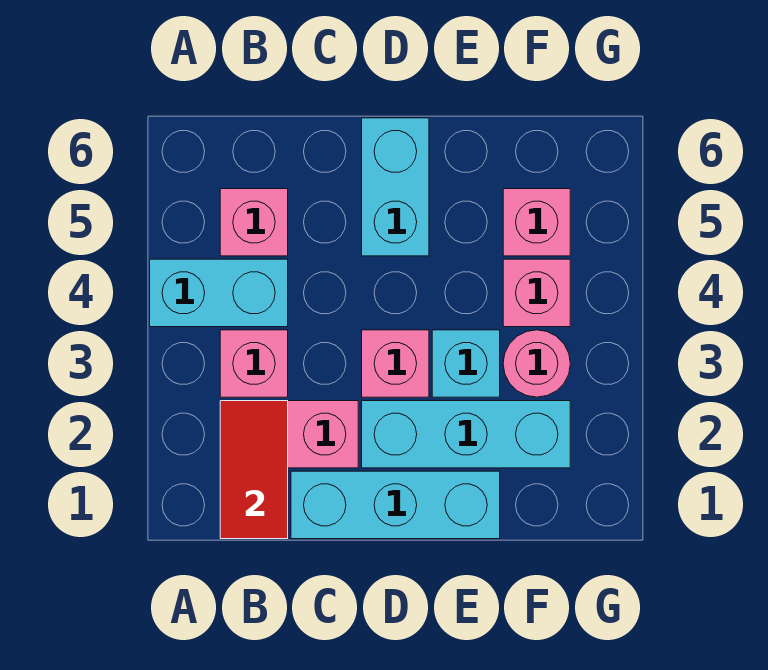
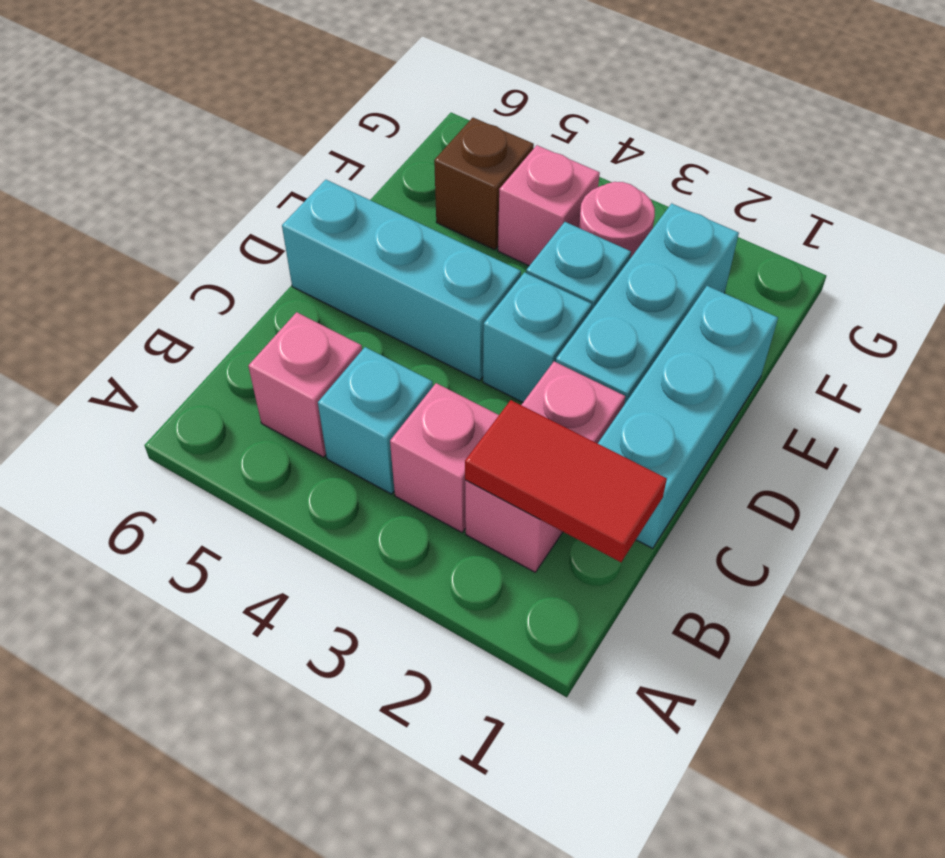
cyan brick A4:B4 level 1 -> cyan brick B4 level 1
pink brick D3 level 1 -> cyan brick D3 level 1
cyan brick D5:D6 level 1 -> cyan brick D4:D6 level 1
pink brick F5 level 1 -> brown brick F5 level 1

